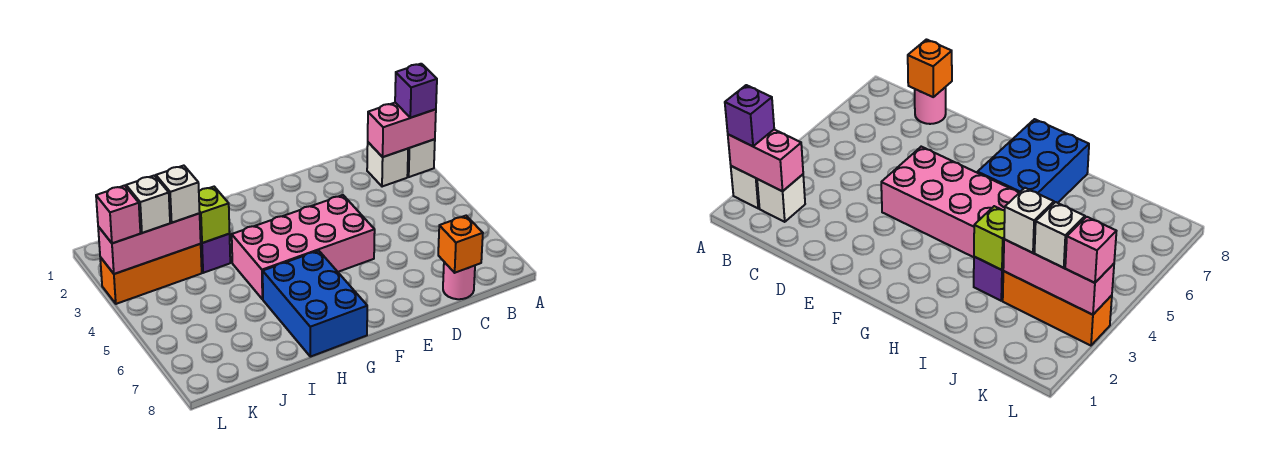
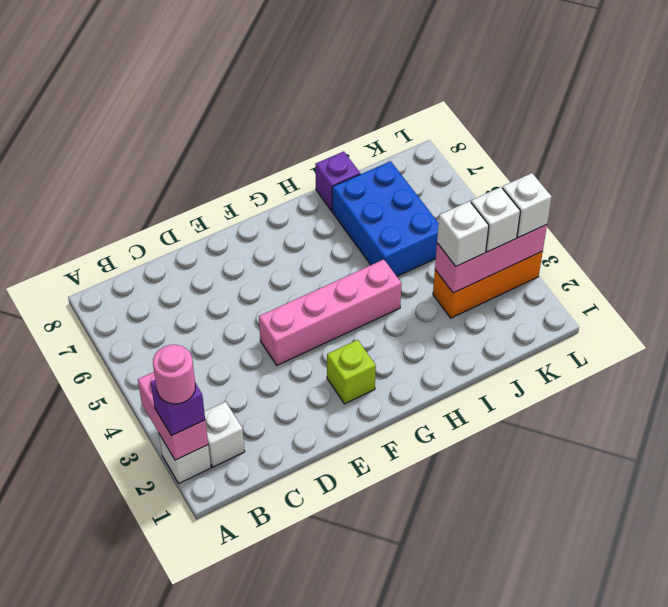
pink brick A2:B2 level 2 -> pink brick A2:A3 level 2
pink round brick C8 level 1 -> pink round brick A2 level 4
orange brick C8 level 2 -> none
pink brick E4:H5 level 1 -> pink brick E4:H4 level 1
blue brick G6:H8 level 1 -> blue brick I5:J7 level 1
purple brick I3 level 1 -> purple brick I8 level 1
lime brick I3 level 2 -> lime brick F2 level 1
pink brick L3 level 3 -> white brick L3 level 3

